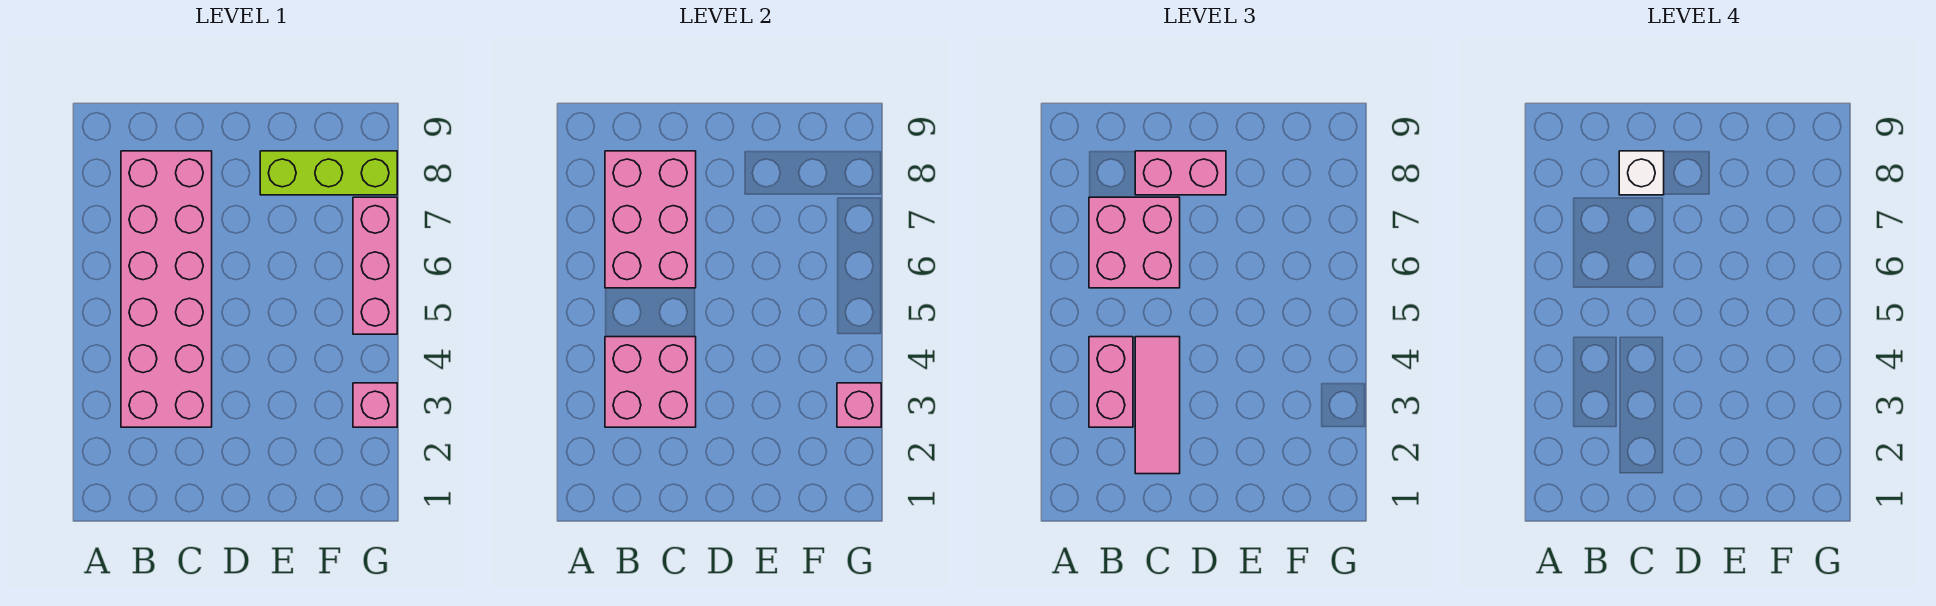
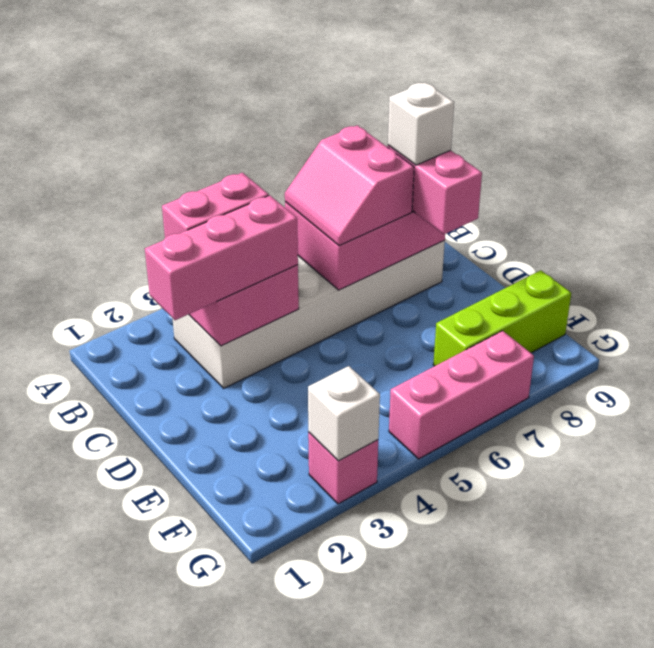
pink brick B3:C8 level 1 -> white brick B3:C8 level 1
pink brick B6:C7 level 3 -> pink slope B6:C7 level 3 top 7
pink tile C2:C4 level 3 -> pink brick C2:C4 level 3
lime brick E8:G8 level 1 -> lime brick F7:F9 level 1
pink brick G3 level 2 -> white brick G3 level 2

